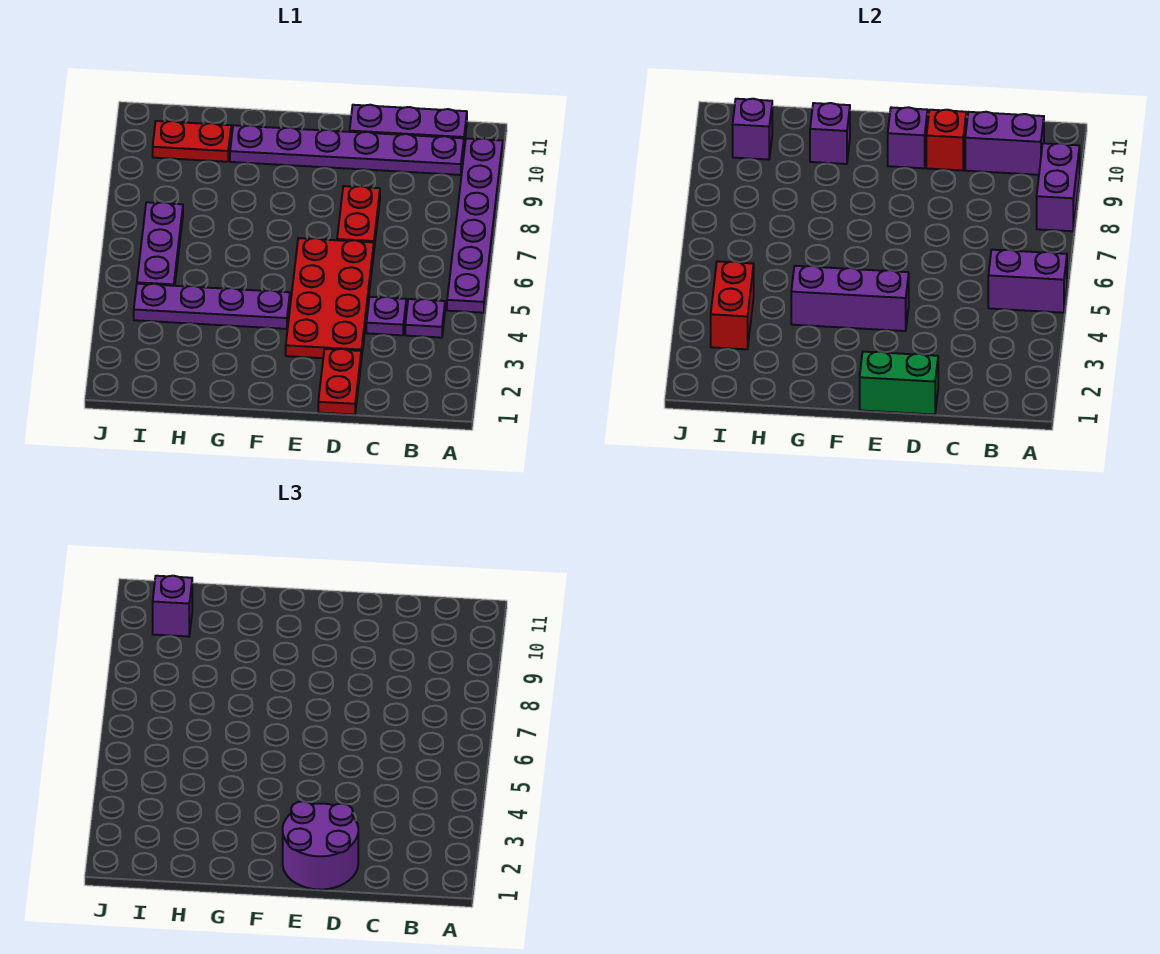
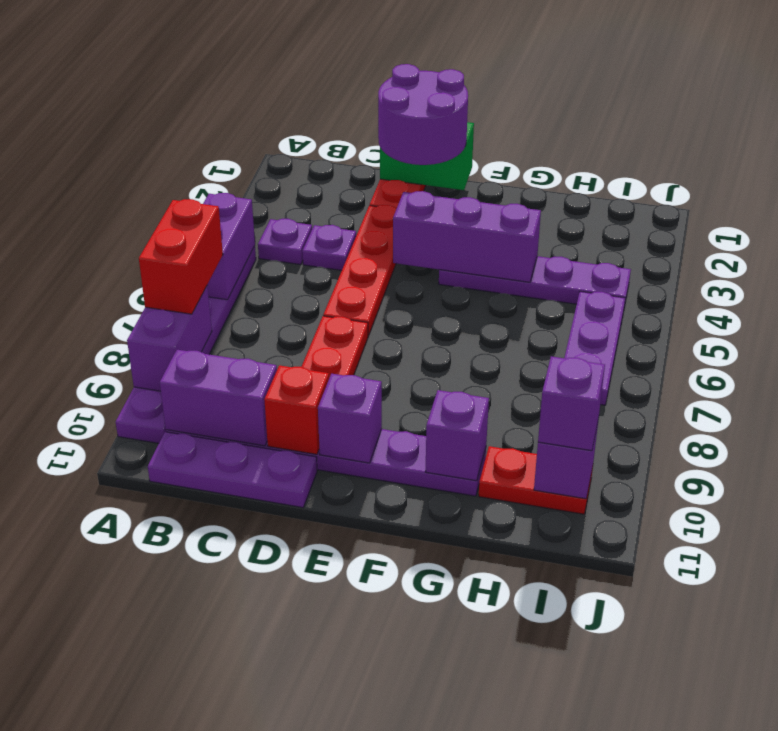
purple brick A5:B5 level 2 -> purple brick A5:A6 level 2
red plate D3:E6 level 1 -> red plate D3:D6 level 1
red brick I3:I4 level 2 -> red brick A7:A8 level 3

